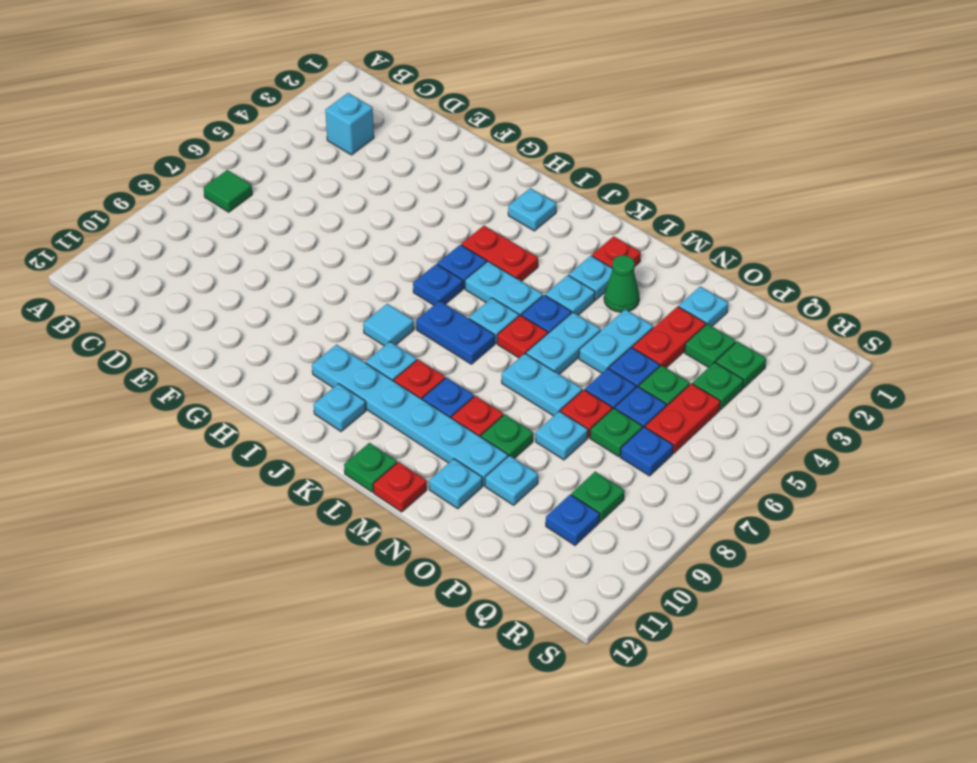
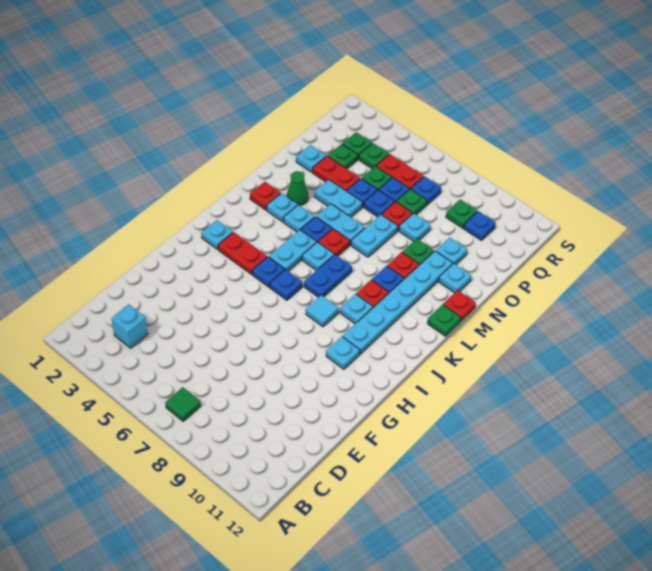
red plate I4:J4 level 1 -> red plate I3:I4 level 1
cyan plate J11 level 1 -> cyan plate H10 level 1

